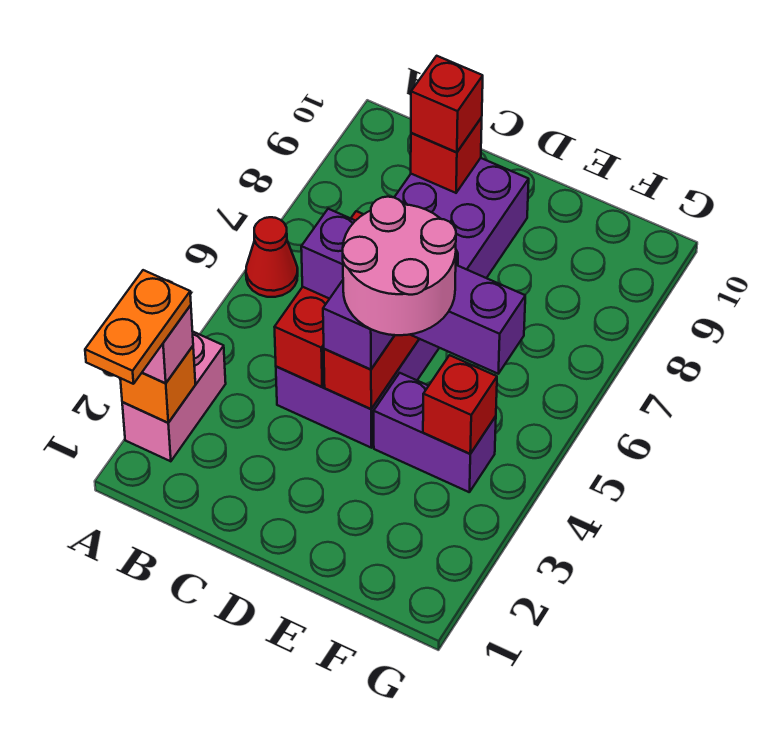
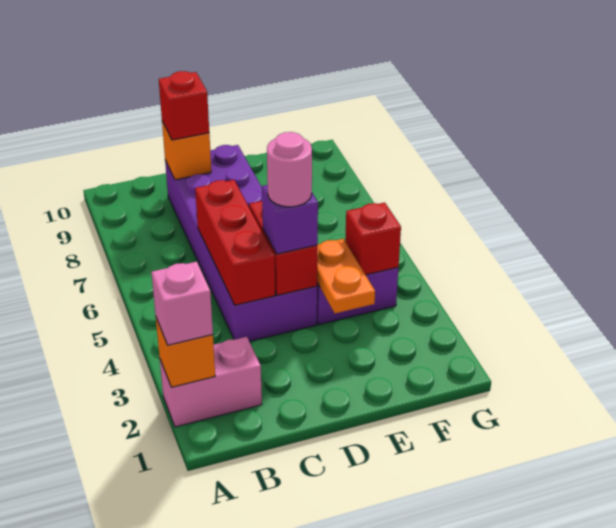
orange plate A1:A2 level 4 -> orange plate E3:E4 level 2
pink brick A2:A3 level 1 -> pink brick A2:B2 level 1
red cone A6 level 1 -> none
purple brick C5:F5 level 3 -> none
red brick C9 level 2 -> orange brick C9 level 2
pink round brick D4:E5 level 4 -> pink round brick D4 level 4

